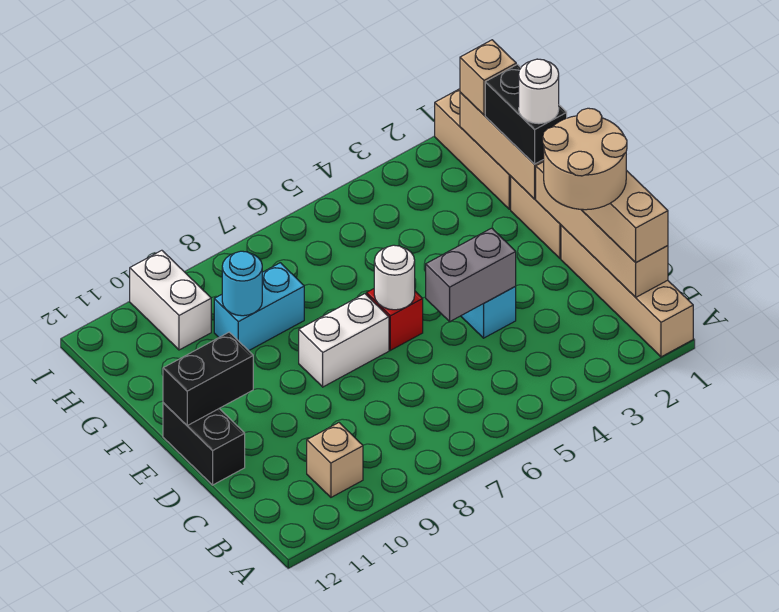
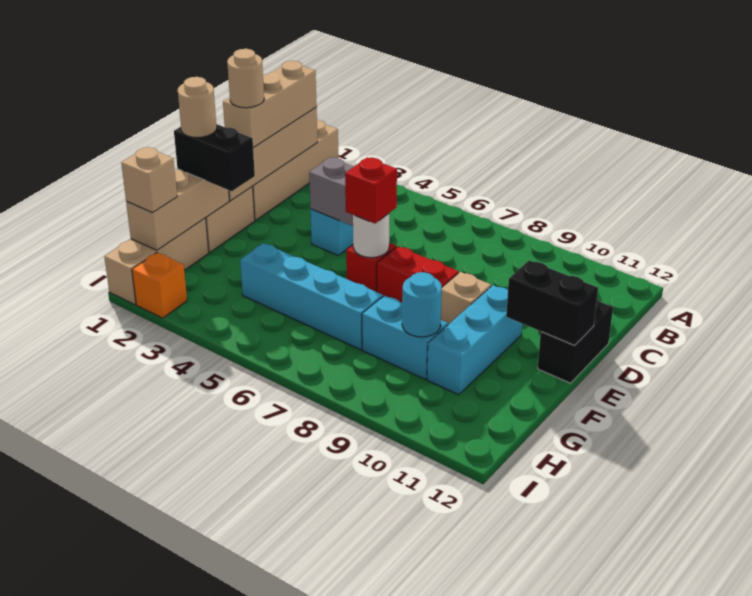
tan brick B10 level 1 -> tan brick E9 level 1
tan round brick C1:D2 level 4 -> tan round brick D1 level 4
none -> red brick E6 level 3
white brick E7:E8 level 1 -> red brick E7:E8 level 1
none -> cyan brick E10:G10 level 1
black brick F1:G1 level 3 -> black brick F1:F2 level 3
white round brick F1 level 4 -> tan round brick F1 level 4
none -> cyan brick G4:G7 level 1
white brick H10:I10 level 1 -> none
none -> orange brick I2 level 1

